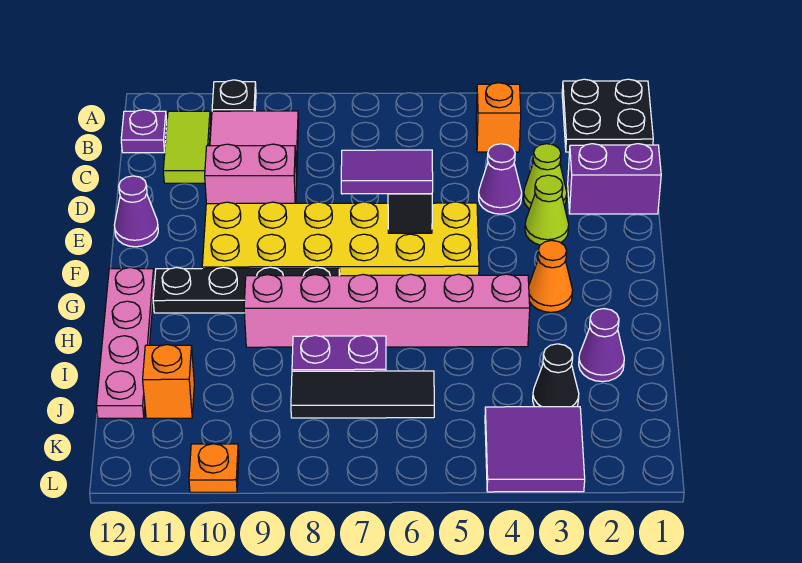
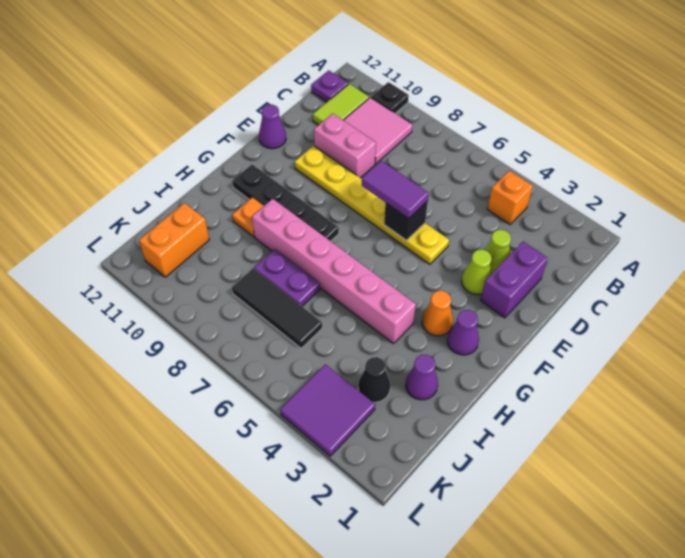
black plate A1:B2 level 1 -> none
purple brick D1:D2 level 1 -> purple brick D2:E2 level 1
purple cone D4 level 1 -> purple cone G2 level 1
yellow plate E5:F10 level 1 -> yellow plate E5:E10 level 1
pink plate G12:J12 level 1 -> none
orange brick J11 level 1 -> orange brick J11:K11 level 1
orange plate L10 level 1 -> orange plate H10 level 1

